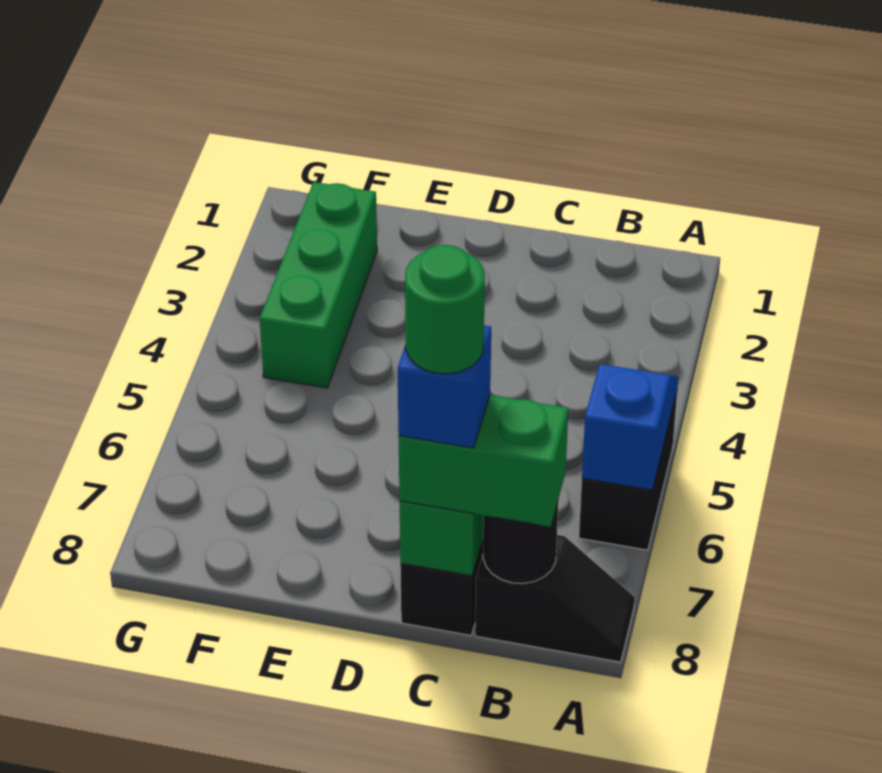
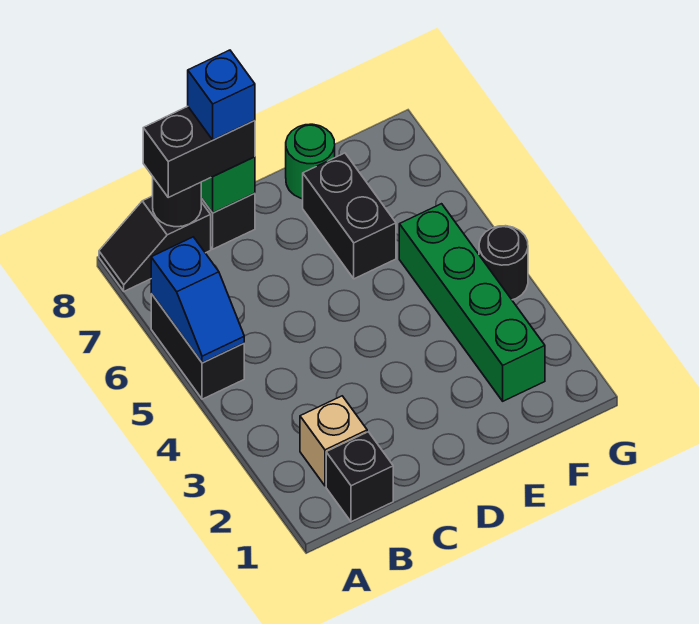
none -> black brick B1 level 1
none -> tan brick B2 level 1
green brick B8:C8 level 3 -> black brick B8:C8 level 3
green round brick C8 level 5 -> green round brick E8 level 1
none -> black brick E6:E7 level 1
green brick F2:F4 level 1 -> green brick F2:F5 level 1
none -> black round brick G4 level 1

